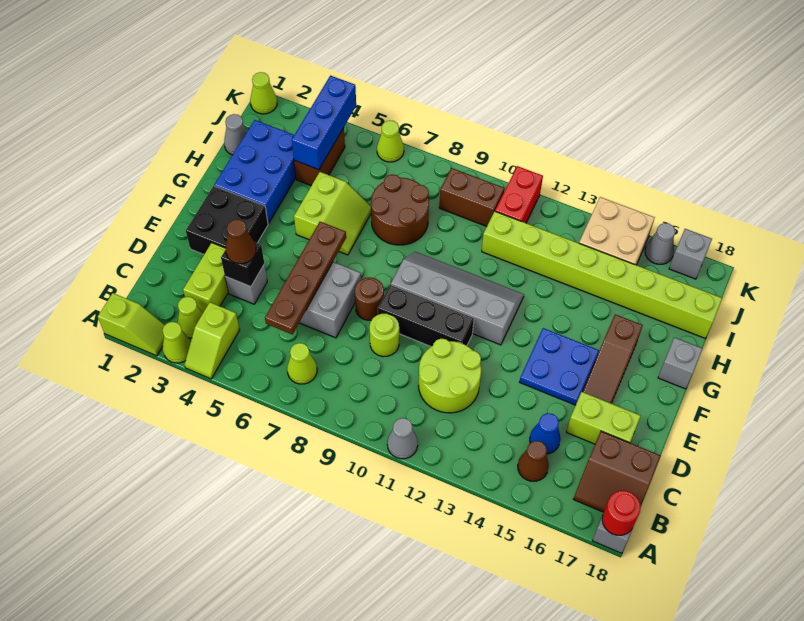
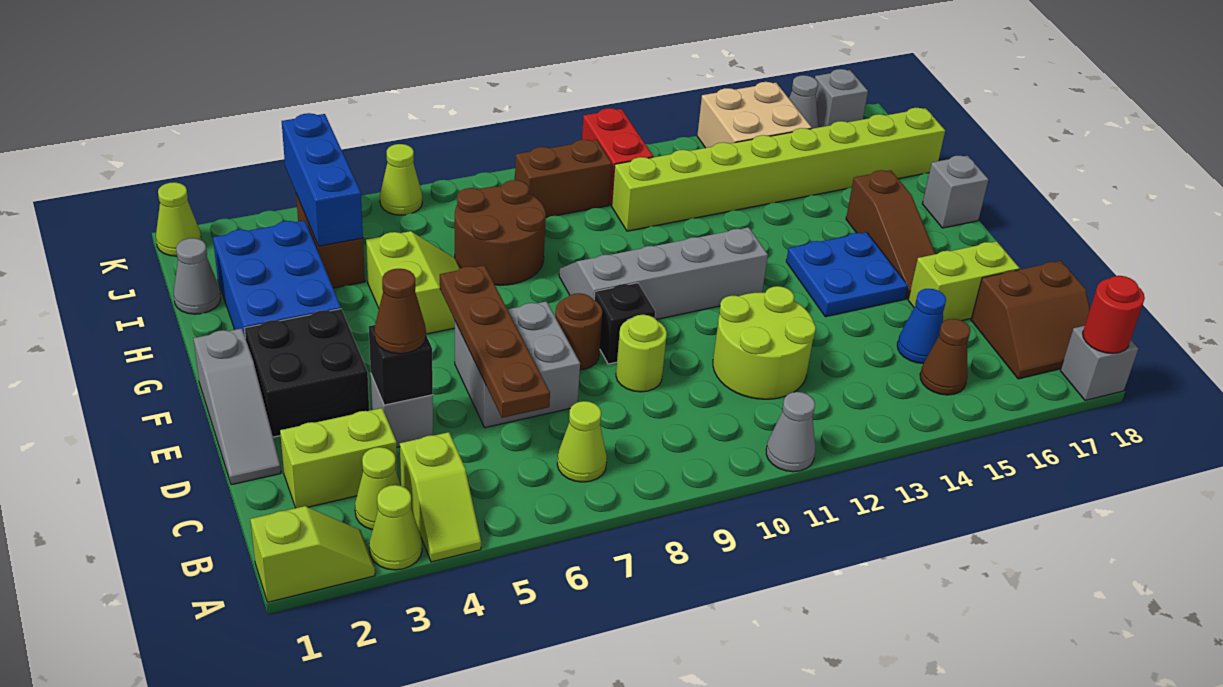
lime brick C3:D3 level 1 -> lime brick C2:C3 level 1
none -> grey slope D1:F1 level 1 top F
black brick E9:E11 level 1 -> black brick E9 level 1

